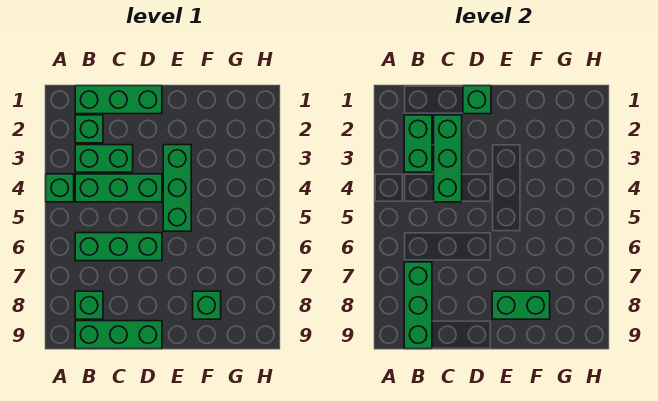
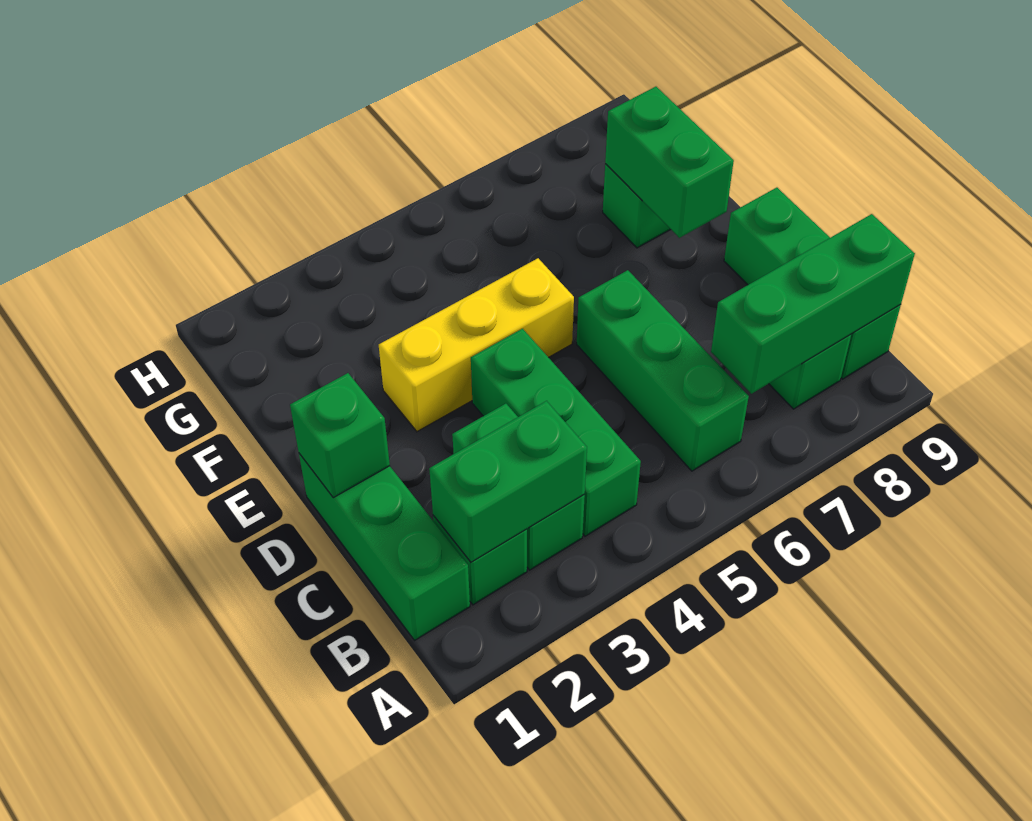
green brick A4 level 1 -> none
green brick C2:C4 level 2 -> none
green brick E3:E5 level 1 -> yellow brick E3:E5 level 1

